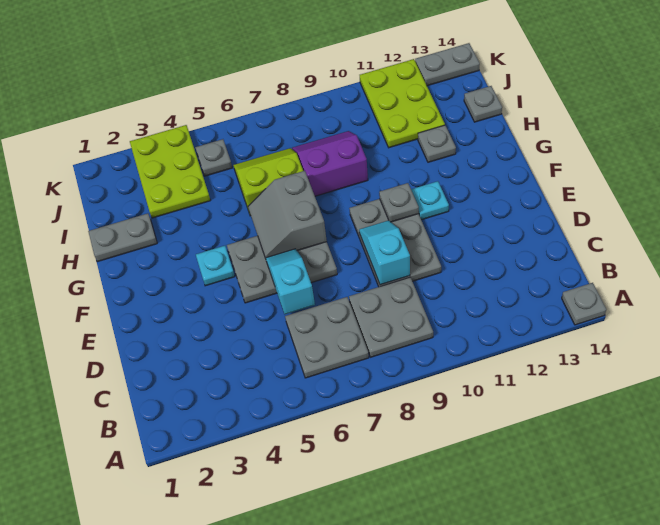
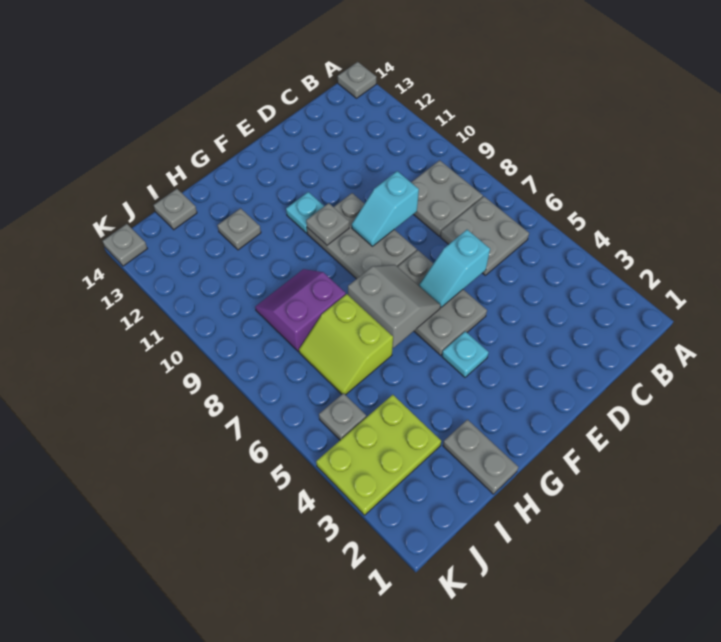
grey plate D9:F10 level 1 -> grey plate E8:F10 level 1
grey slope F6:G7 level 2 top 7 -> grey slope F6:G7 level 2 top G
purple slope H8:I9 level 1 top H -> purple slope H8:I9 level 1 top 8
lime plate I11:K12 level 1 -> none
grey plate K13:K14 level 1 -> grey plate K14 level 1

